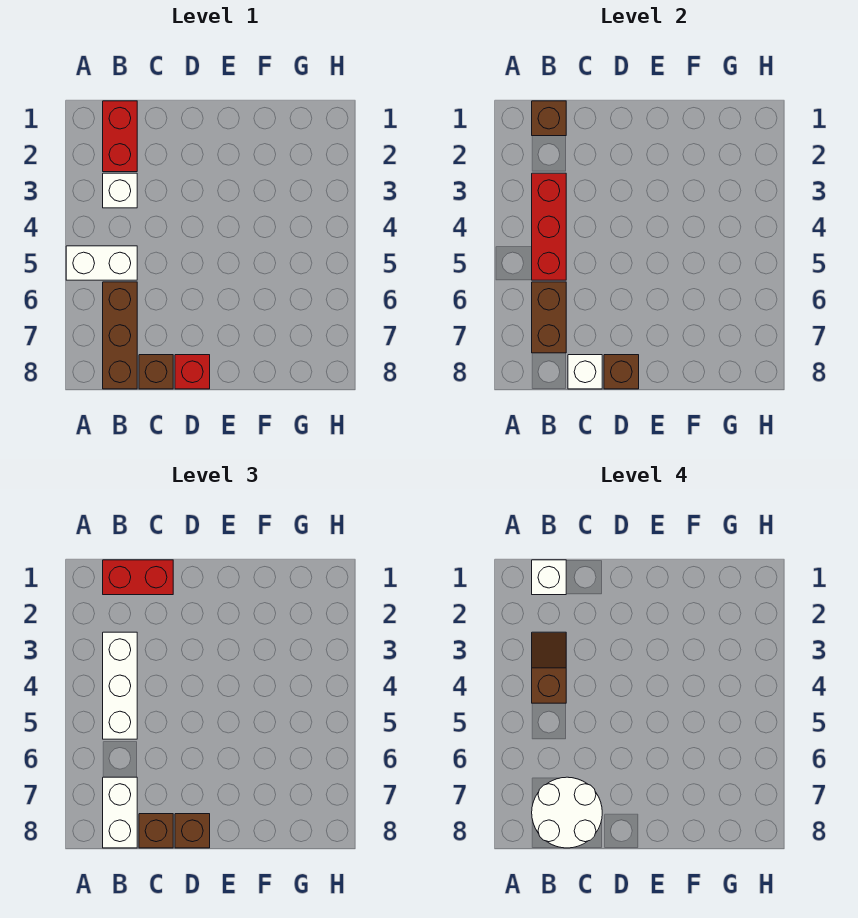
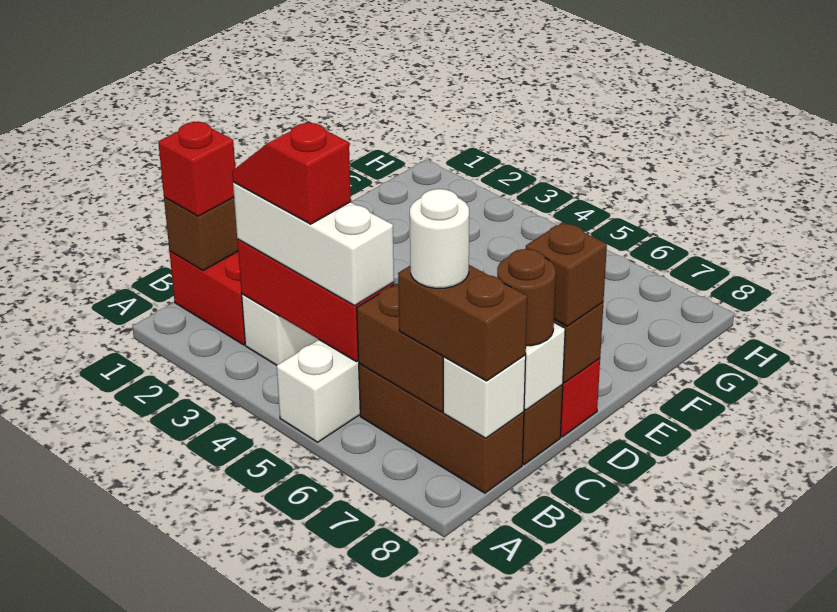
red brick B1:C1 level 3 -> red brick B1 level 3
white brick B1 level 4 -> white brick B8 level 2
brown slope B3:B4 level 4 top 4 -> red slope B3:B4 level 4 top 4
white brick B7:B8 level 3 -> brown brick B7:B8 level 3
white round brick B7:C8 level 4 -> white round brick B7 level 4
brown brick C8 level 3 -> brown round brick C8 level 3

